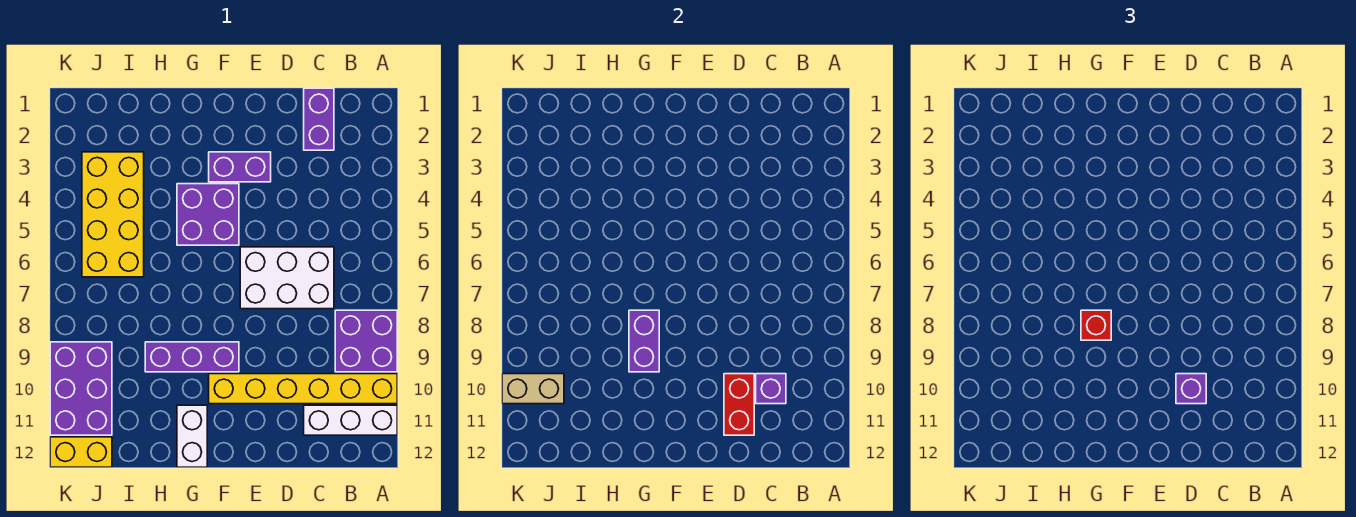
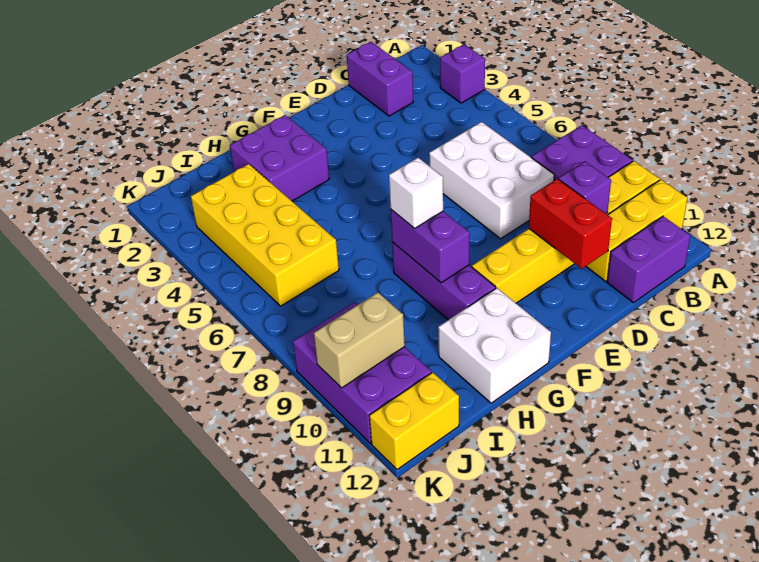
white brick A11:C11 level 1 -> yellow brick A11:C11 level 1
white brick C6:E7 level 1 -> white brick C6:D8 level 1
purple brick D10 level 3 -> purple brick A3 level 1
purple brick E3:F3 level 1 -> purple brick B12:C12 level 1
purple brick F4:G5 level 1 -> purple brick G2:H3 level 1
purple brick F9:H9 level 1 -> purple brick G8:G10 level 1
red brick G8 level 3 -> white brick G8 level 3
white brick G11:G12 level 1 -> white brick G11:H12 level 1

